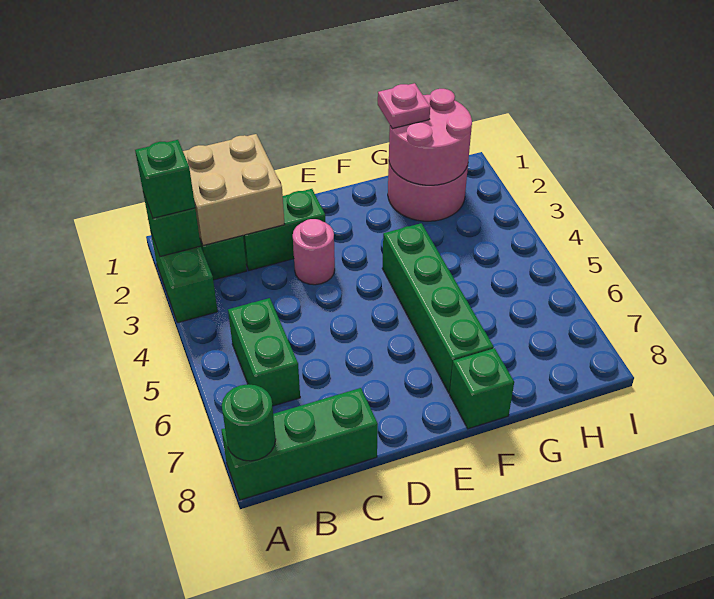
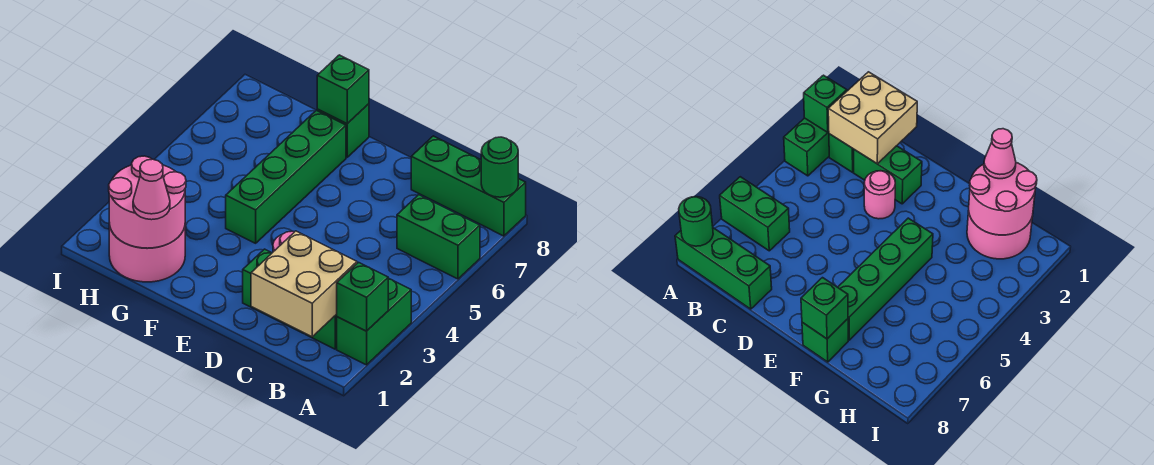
green brick A2 level 3 -> green brick F8 level 2
green brick B5:B6 level 1 -> green brick A6:B6 level 1
pink plate G1 level 3 -> pink cone G1 level 3

